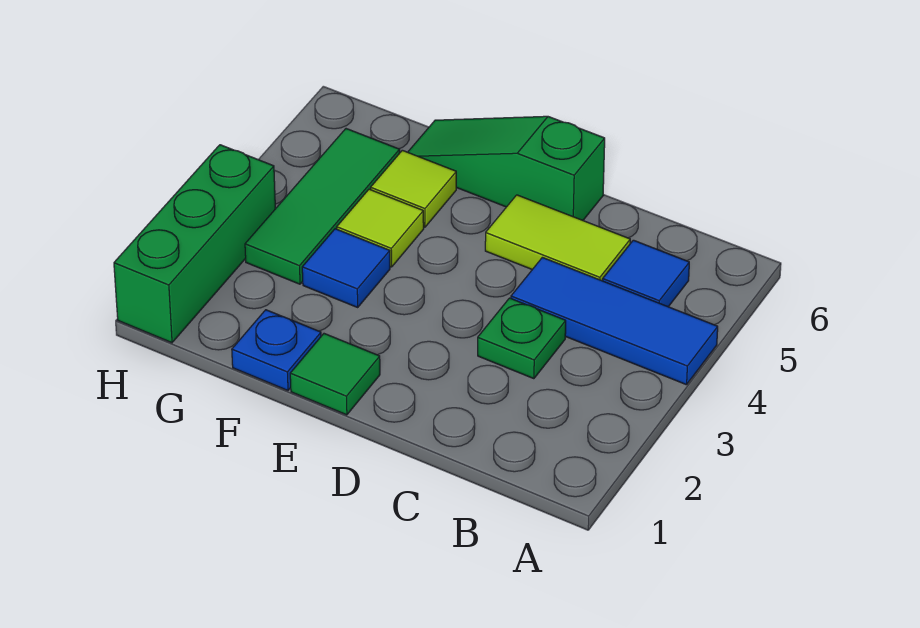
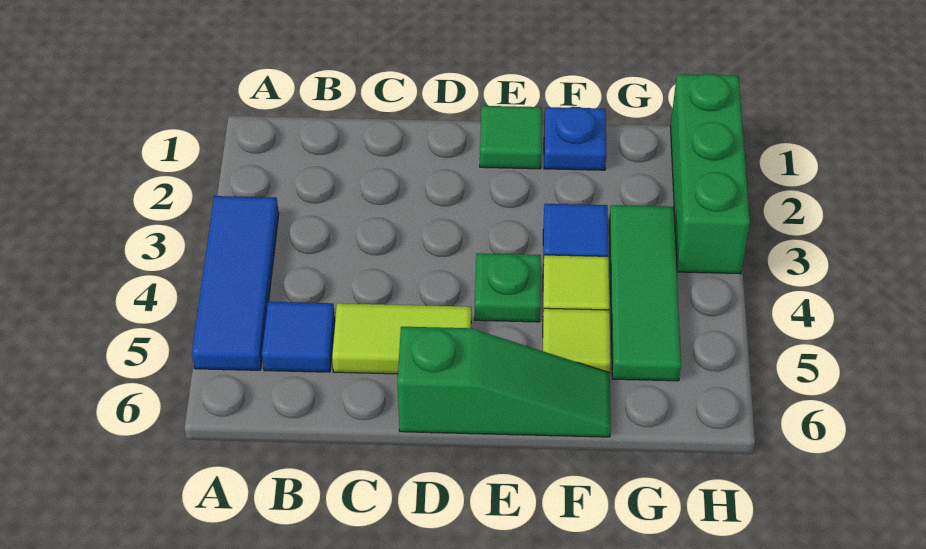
blue tile A4:C4 level 1 -> blue tile A3:A5 level 1
green plate C3 level 1 -> green plate E4 level 1

